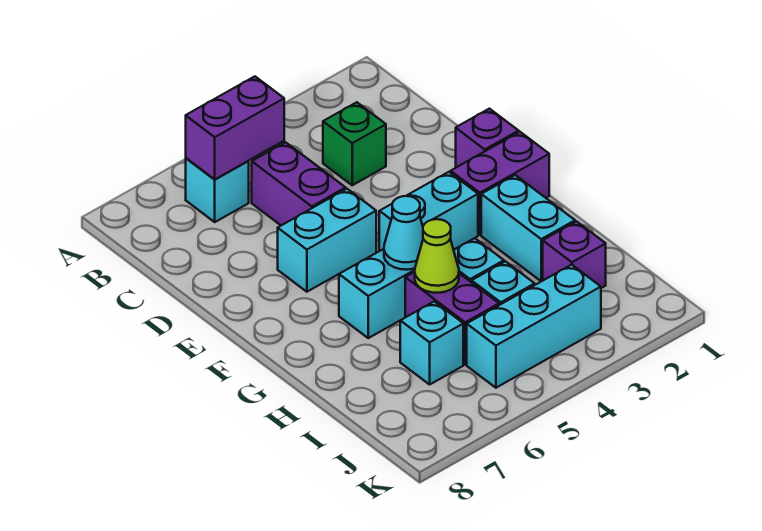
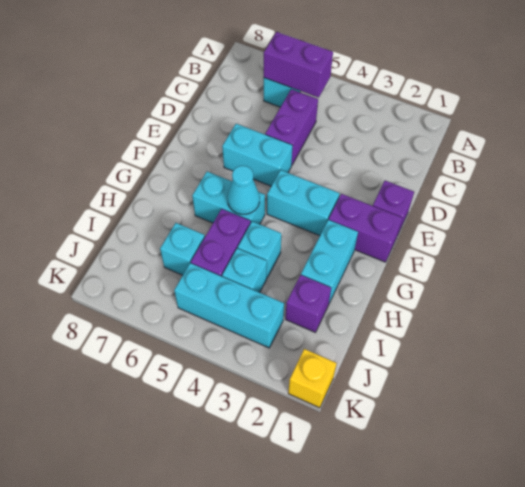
green brick C3 level 1 -> none
lime cone H5 level 2 -> none
none -> yellow brick K1 level 1

